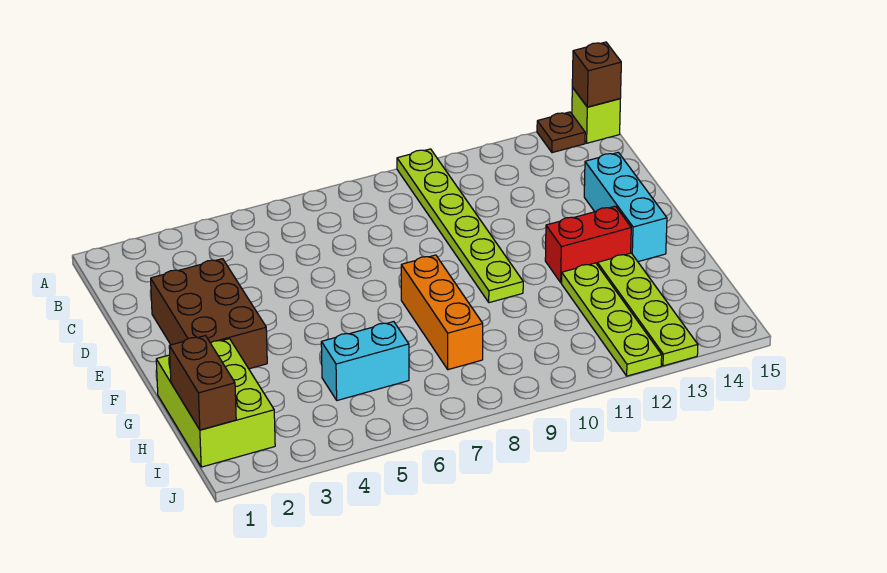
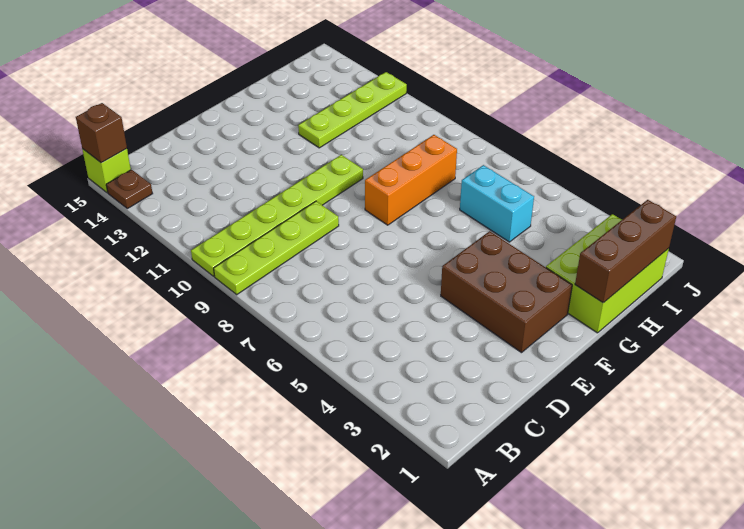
brown brick D2:F3 level 1 -> brown brick E2:F4 level 1
cyan brick D14:F14 level 1 -> none
red brick F12:F13 level 1 -> none
lime plate G13:J13 level 1 -> lime plate A9:D9 level 1
brown brick H1:I1 level 2 -> brown brick G1:I1 level 2

